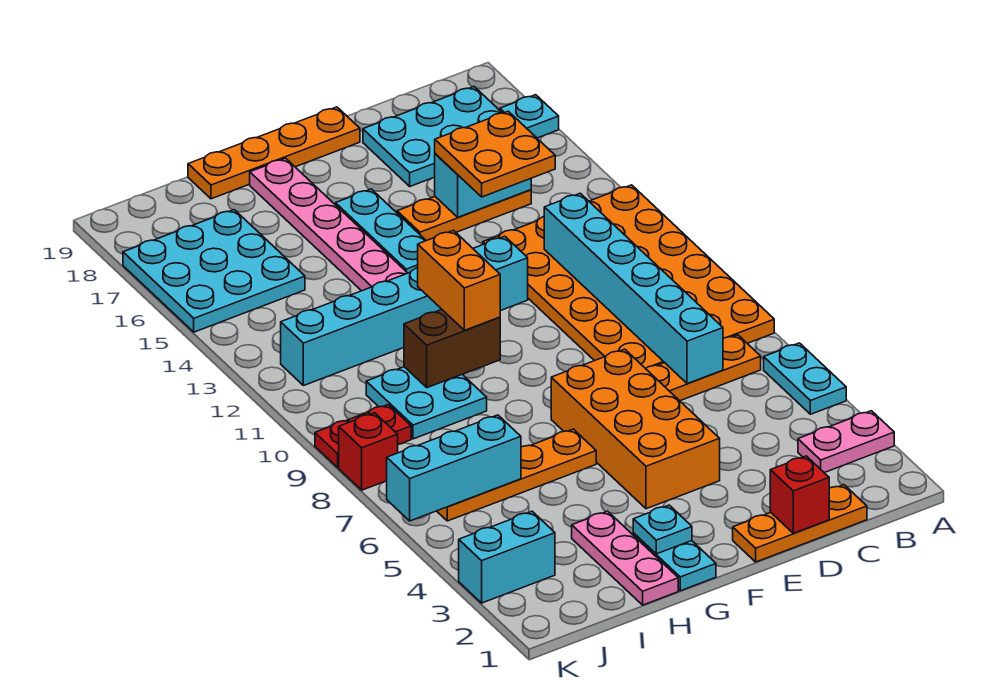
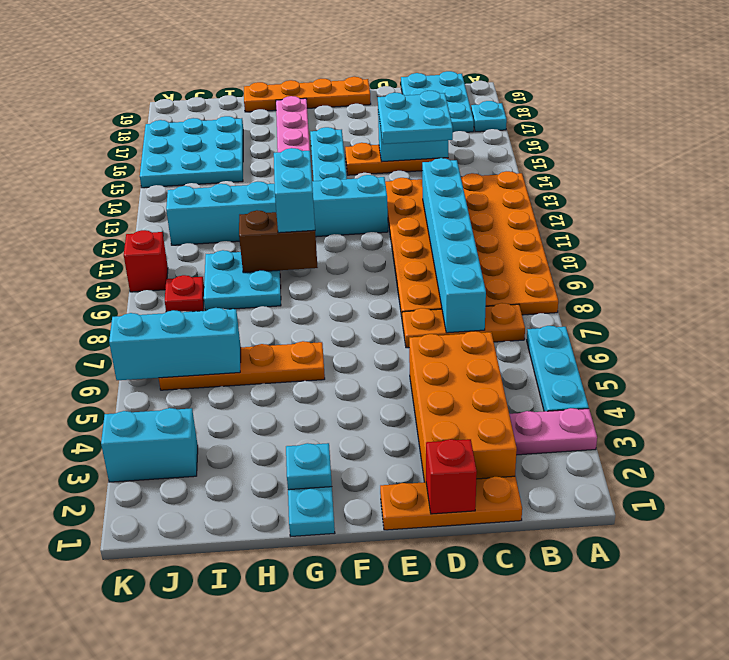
cyan plate A5:A6 level 1 -> cyan plate A4:A6 level 1
cyan plate B17:D18 level 1 -> cyan plate B17:C19 level 1
orange plate C14:D15 level 3 -> cyan plate C14:D15 level 3
orange brick E4:F7 level 1 -> orange brick C2:D5 level 1
orange brick G10:G11 level 3 -> cyan brick G10:G11 level 3
pink plate H1:H3 level 1 -> none
red plate J9:K9 level 1 -> red plate J9 level 1
red brick K8 level 1 -> red brick K10 level 1

